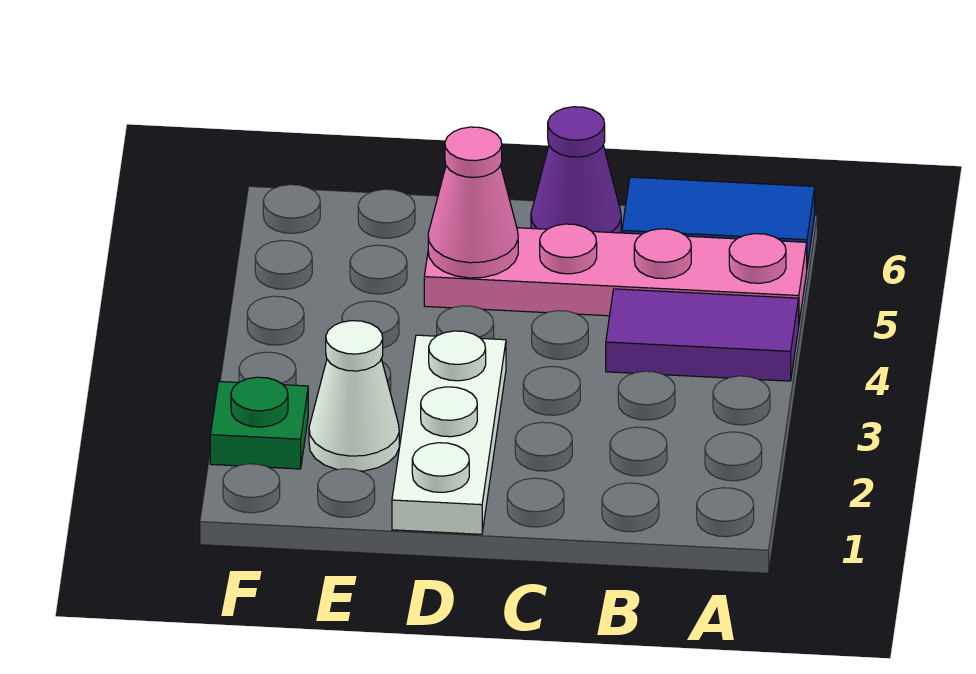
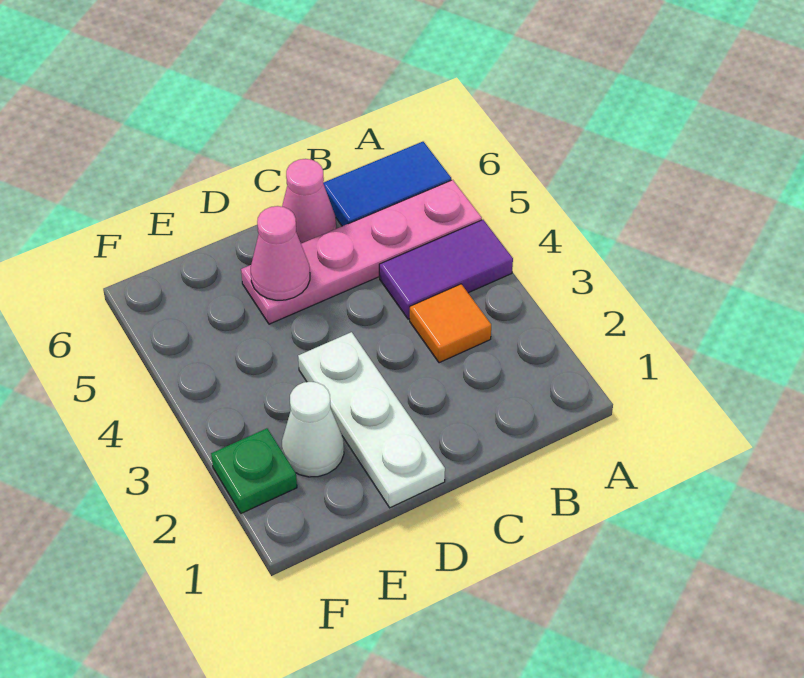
none -> orange tile B3 level 1
purple cone C6 level 1 -> pink cone C6 level 1

